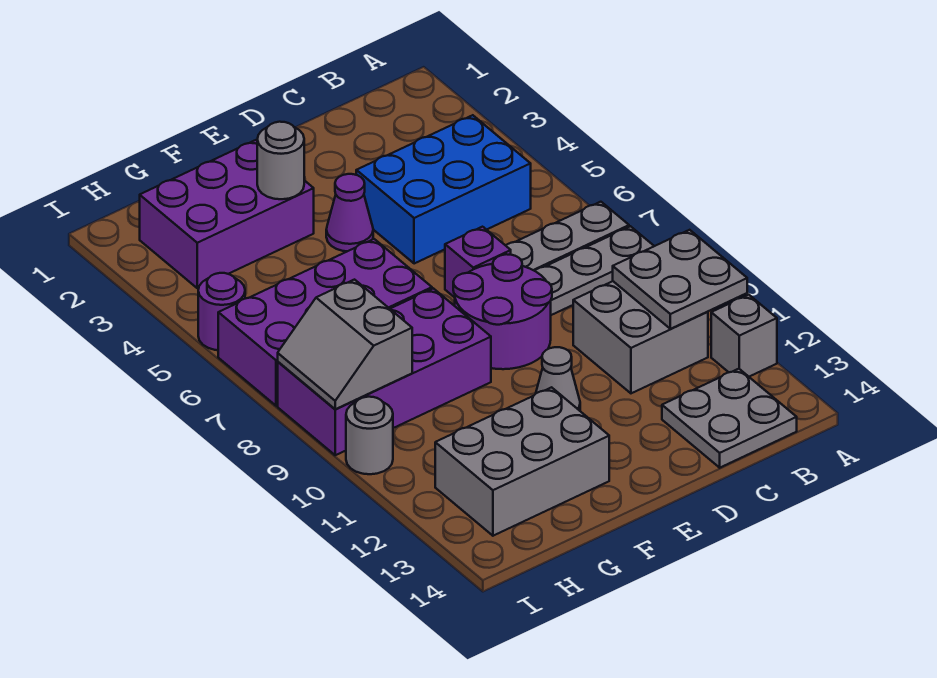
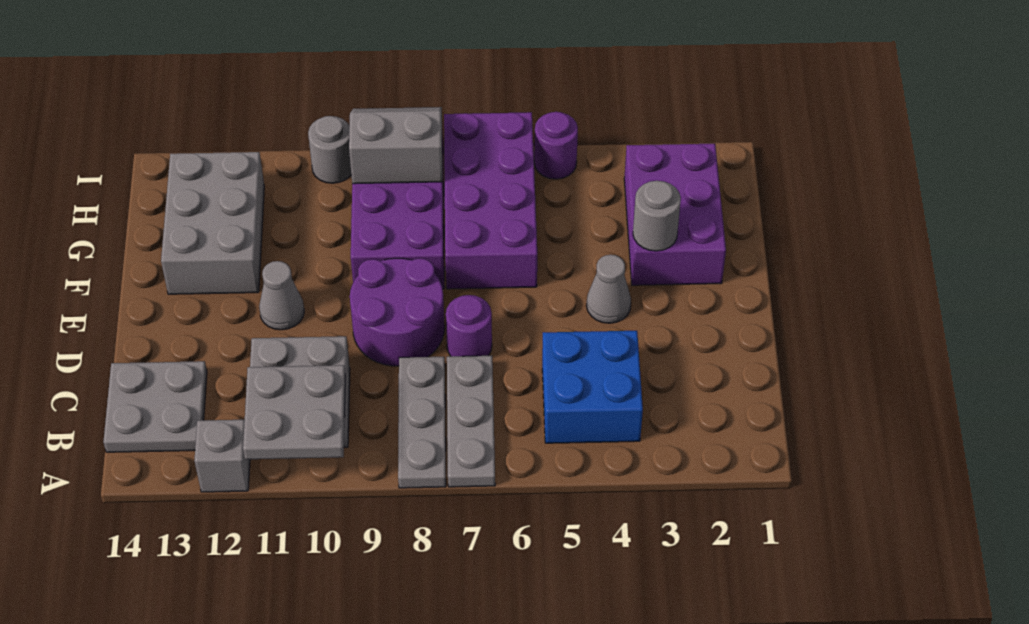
blue brick B4:D5 level 1 -> blue brick B4:C5 level 1
purple brick D7 level 1 -> purple round brick D7 level 1
purple cone E4 level 1 -> grey cone E4 level 1

